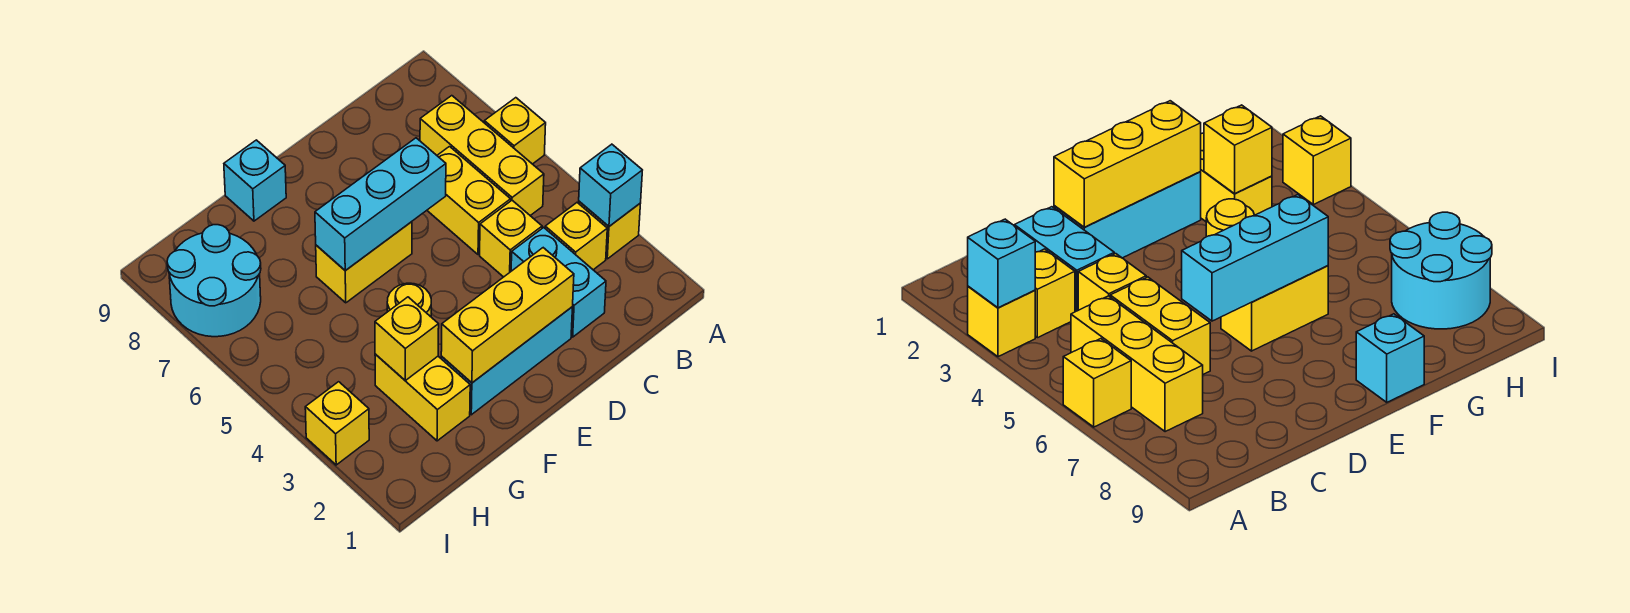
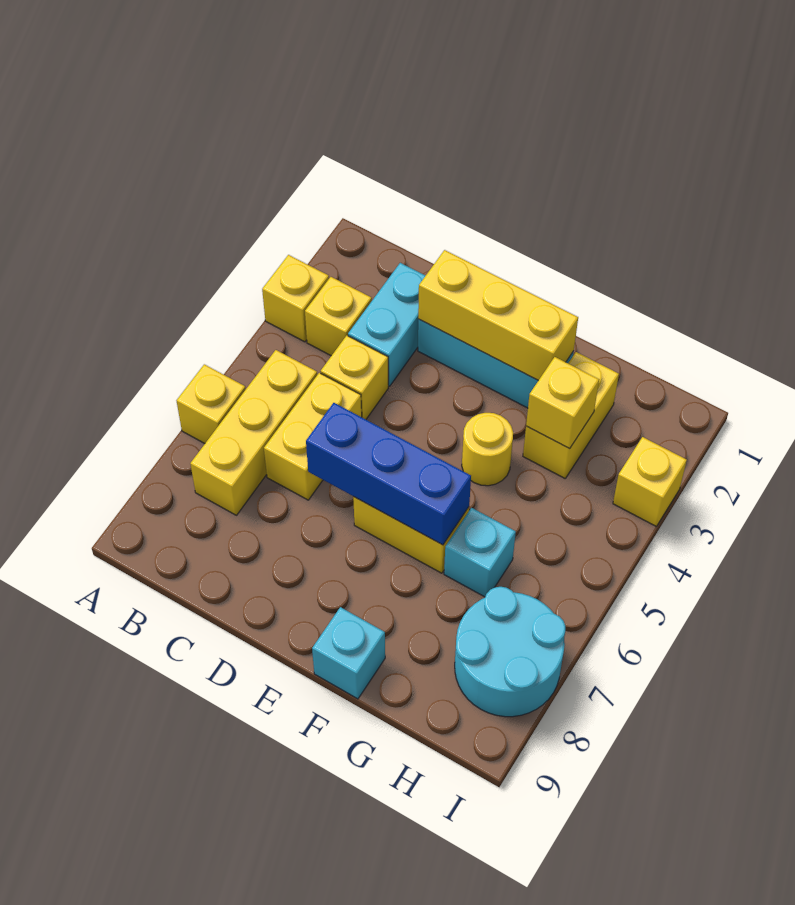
cyan brick A3 level 2 -> cyan brick G6 level 1
cyan brick D6:F6 level 2 -> blue brick D6:F6 level 2

